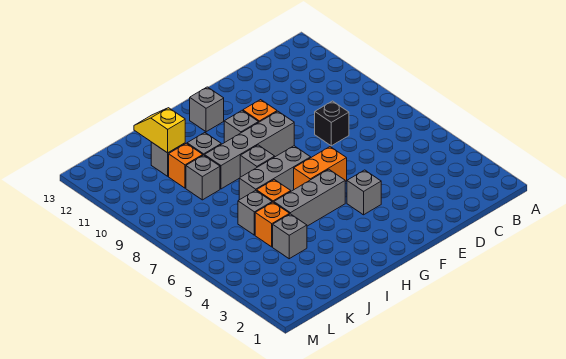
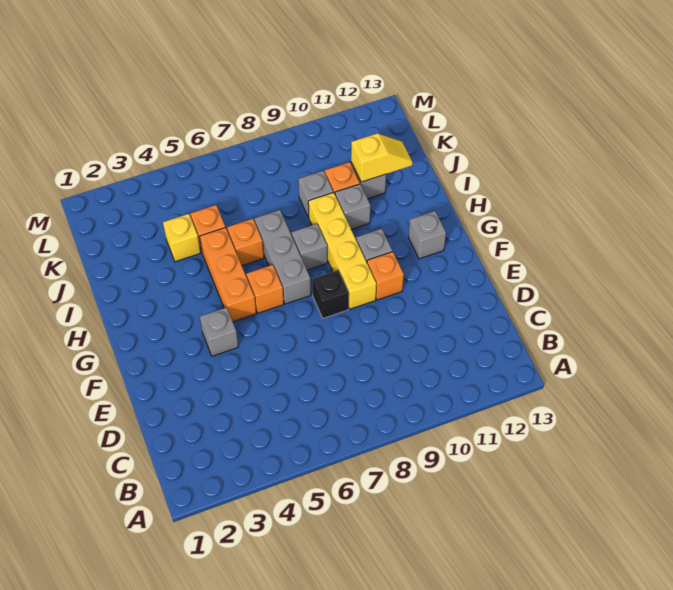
black brick D8 level 1 -> black brick F8 level 1
orange brick F6:G6 level 1 -> orange brick G6 level 1
grey brick F9:I9 level 1 -> yellow brick F9:I9 level 1
grey brick G5:I5 level 1 -> orange brick G5:I5 level 1
grey brick J4 level 1 -> yellow brick J4 level 1
grey brick J6 level 1 -> none

